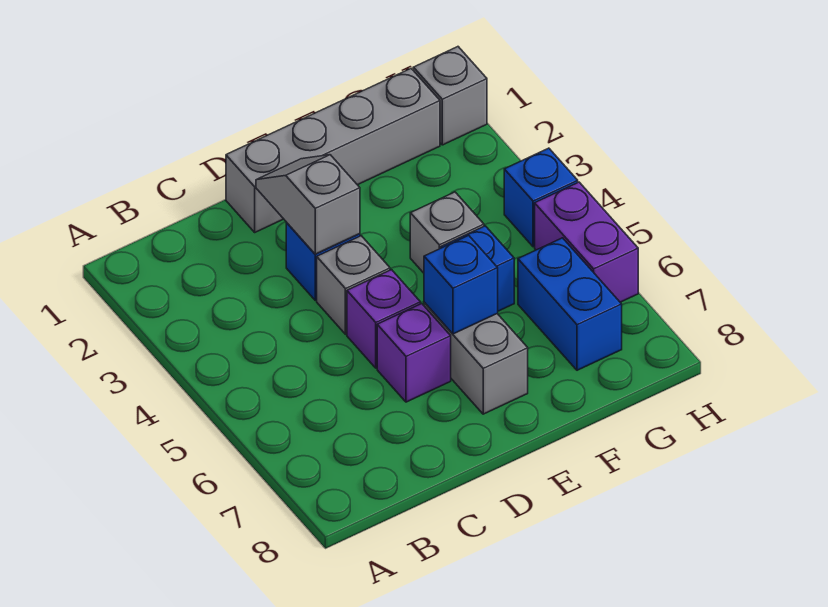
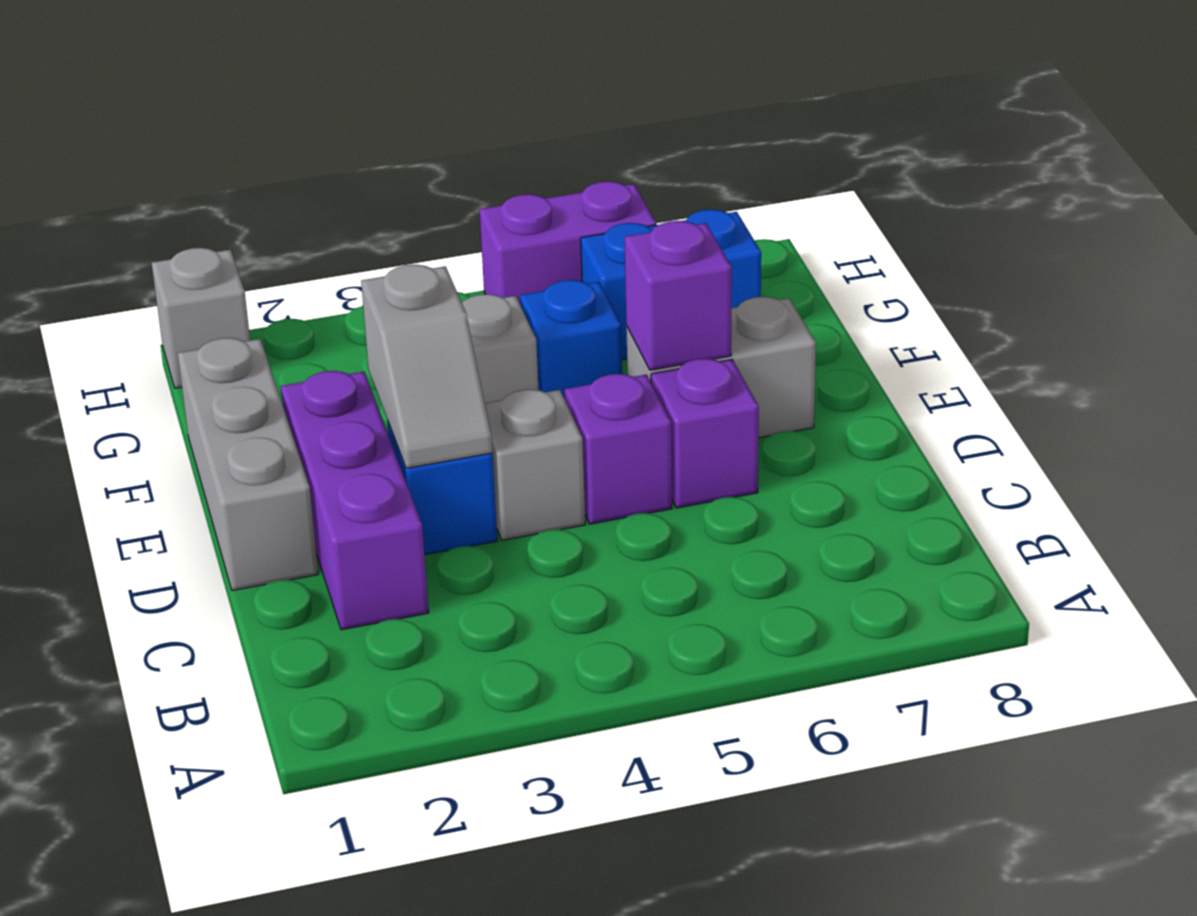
none -> purple brick C2:E2 level 1
grey brick D1:G1 level 1 -> grey brick D1:F1 level 1
grey slope D2:D3 level 2 top 3 -> grey slope D3:E3 level 2 top E
blue brick E6 level 2 -> purple brick E6 level 2
blue brick H4 level 1 -> none

